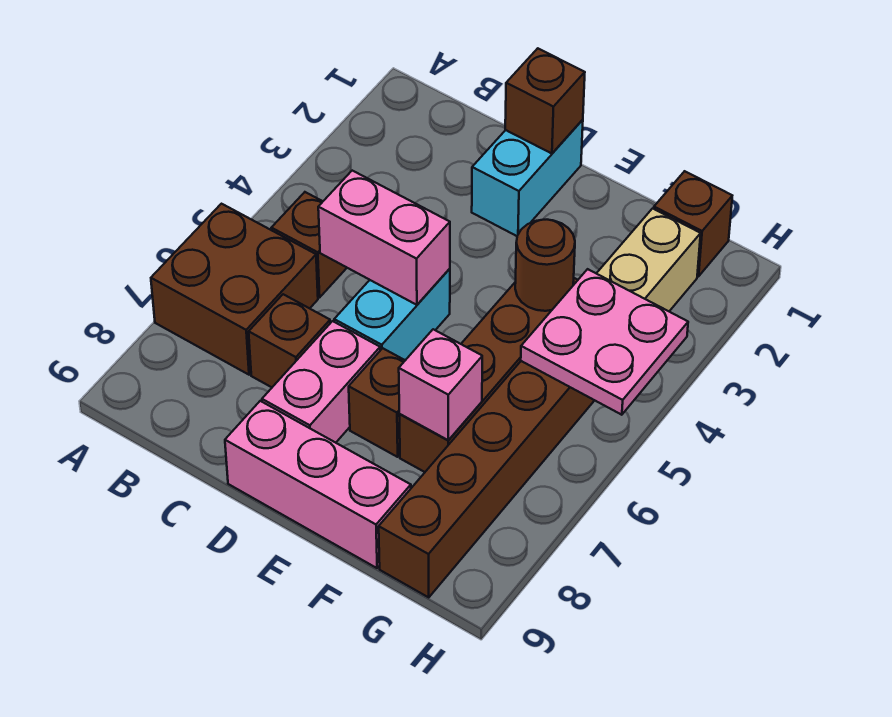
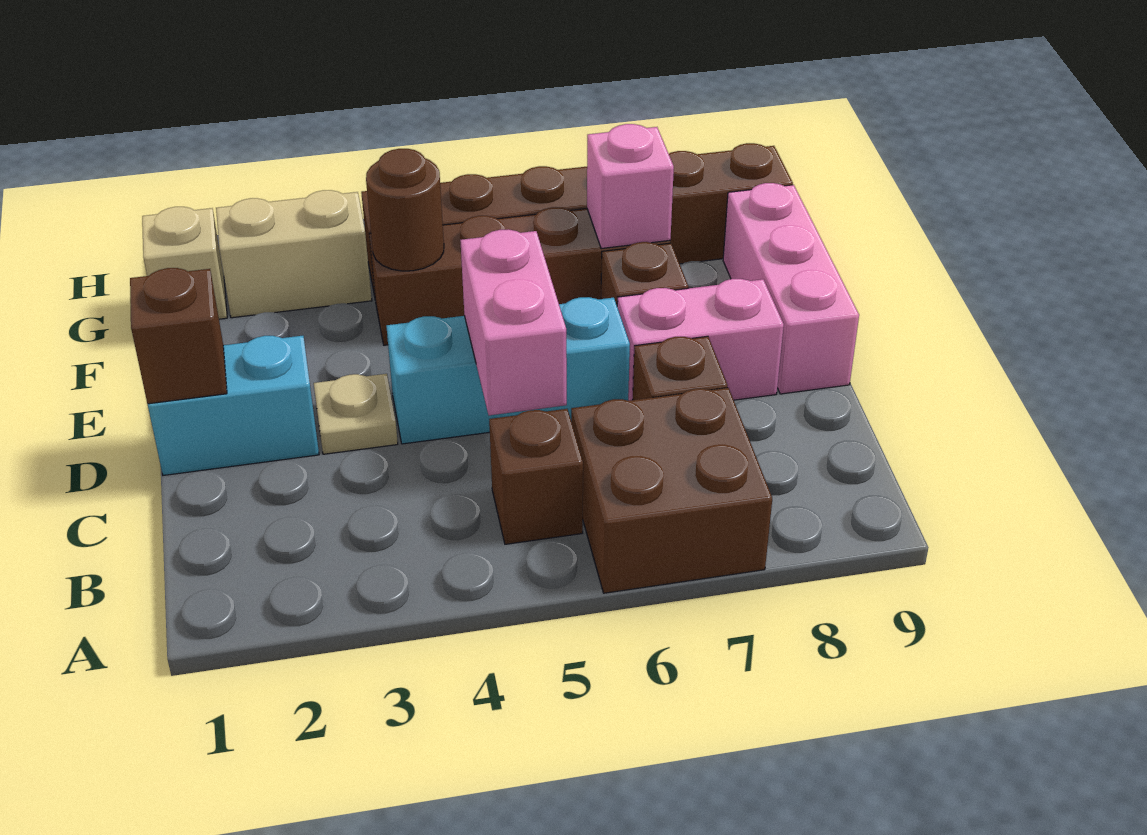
none -> tan plate D3 level 1
cyan brick D5:D6 level 1 -> cyan brick D4:D6 level 1
brown brick G1 level 1 -> tan brick G1 level 1
pink plate G4:H5 level 2 -> none

